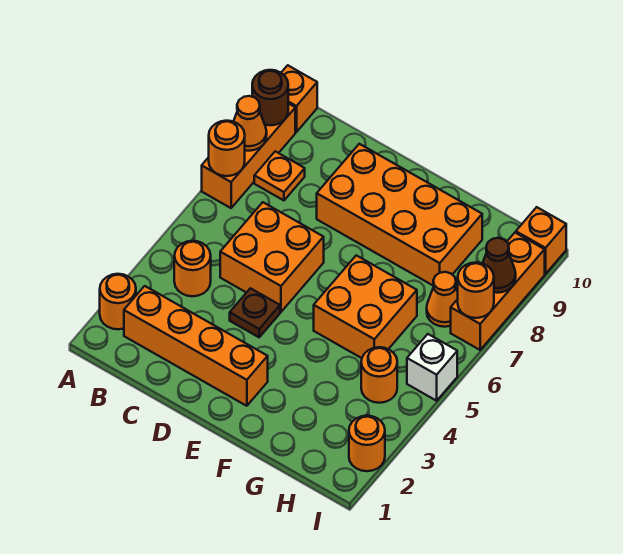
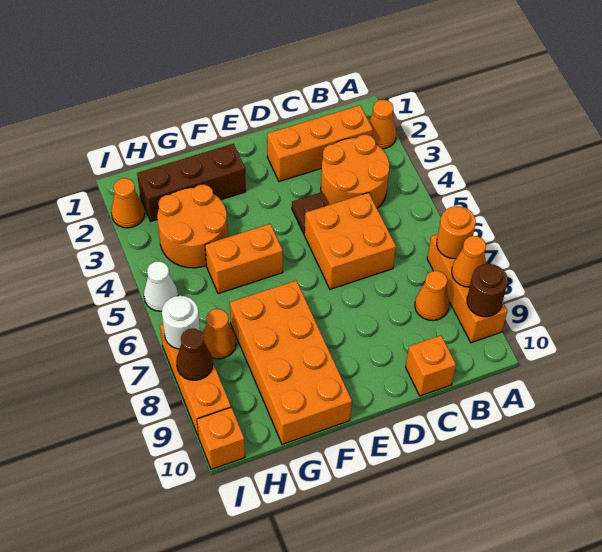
orange round brick A2 level 1 -> orange cone A2 level 1
orange brick A10 level 1 -> orange brick C10 level 1
orange brick B2:E2 level 1 -> orange brick B2:D2 level 1
orange round brick B4 level 1 -> orange round brick B3:C4 level 1
orange plate B8 level 1 -> orange cone B8 level 1
orange brick D8:G9 level 1 -> orange brick F7:G10 level 1
none -> brown brick F2:H2 level 1
orange brick F5:G6 level 1 -> orange brick F5:G5 level 1
orange round brick H4 level 1 -> orange round brick G3:H4 level 1
orange round brick I2 level 1 -> orange cone I2 level 1
white brick I5 level 1 -> white cone I5 level 1
orange round brick I7 level 2 -> white round brick I7 level 2

